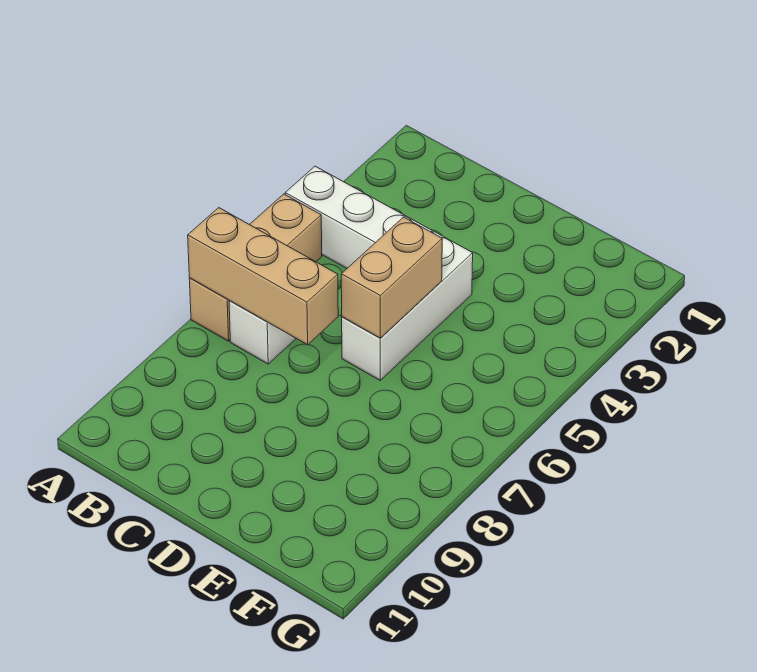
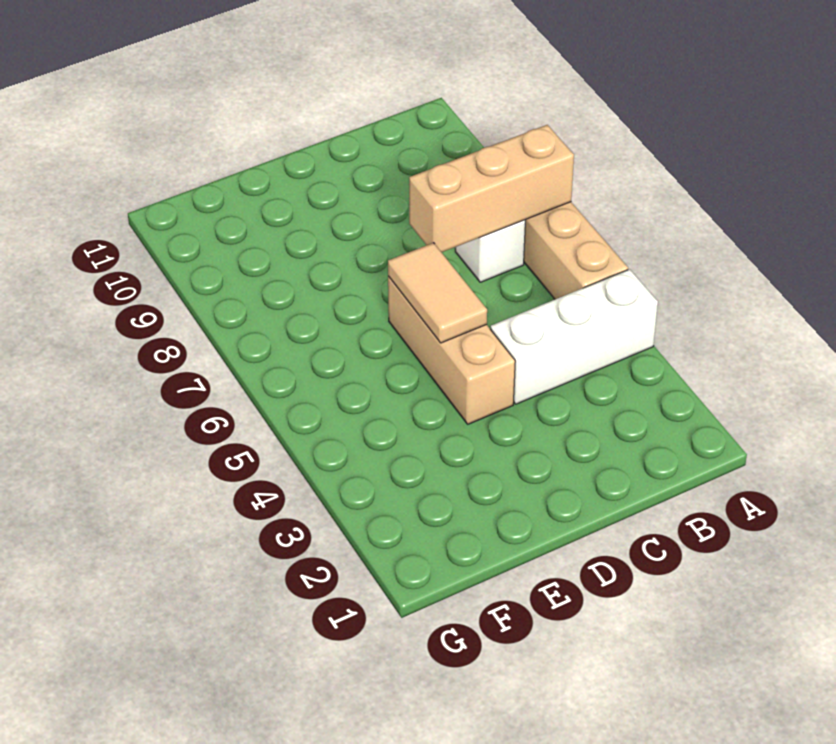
white brick D4:D6 level 1 -> tan brick D4:D6 level 1
tan brick D5:D6 level 2 -> tan tile D5:D6 level 2

